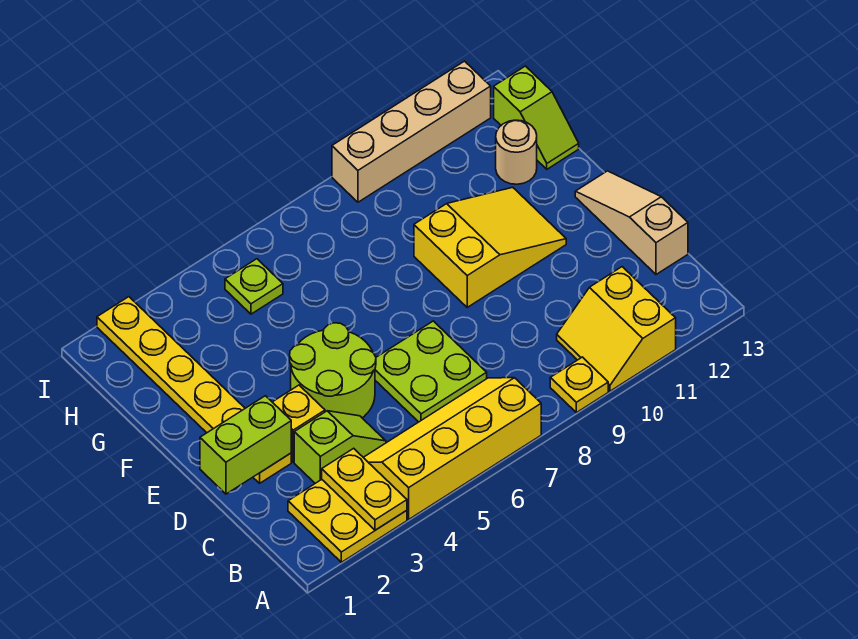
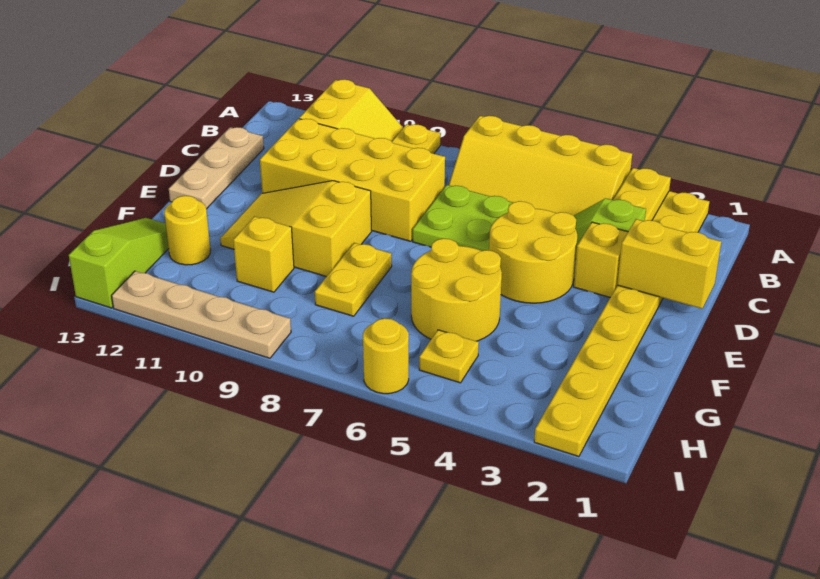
none -> yellow brick C8:D11 level 1
tan slope C13:E13 level 1 top C -> tan plate C13:E13 level 1
lime brick D1:D2 level 2 -> yellow brick D1:D2 level 2
lime round brick D4:E5 level 1 -> yellow round brick D4:E5 level 1
none -> yellow round brick F5:G6 level 1
none -> yellow plate F8:G8 level 1
none -> yellow brick G10 level 1
tan round brick G12 level 1 -> yellow round brick G12 level 1
lime slope G13:H13 level 1 top H -> lime slope G13:I13 level 1 top I
lime plate H5 level 1 -> yellow plate H5 level 1
none -> yellow round brick I6 level 1
tan brick I9:I12 level 1 -> tan plate I9:I12 level 1

